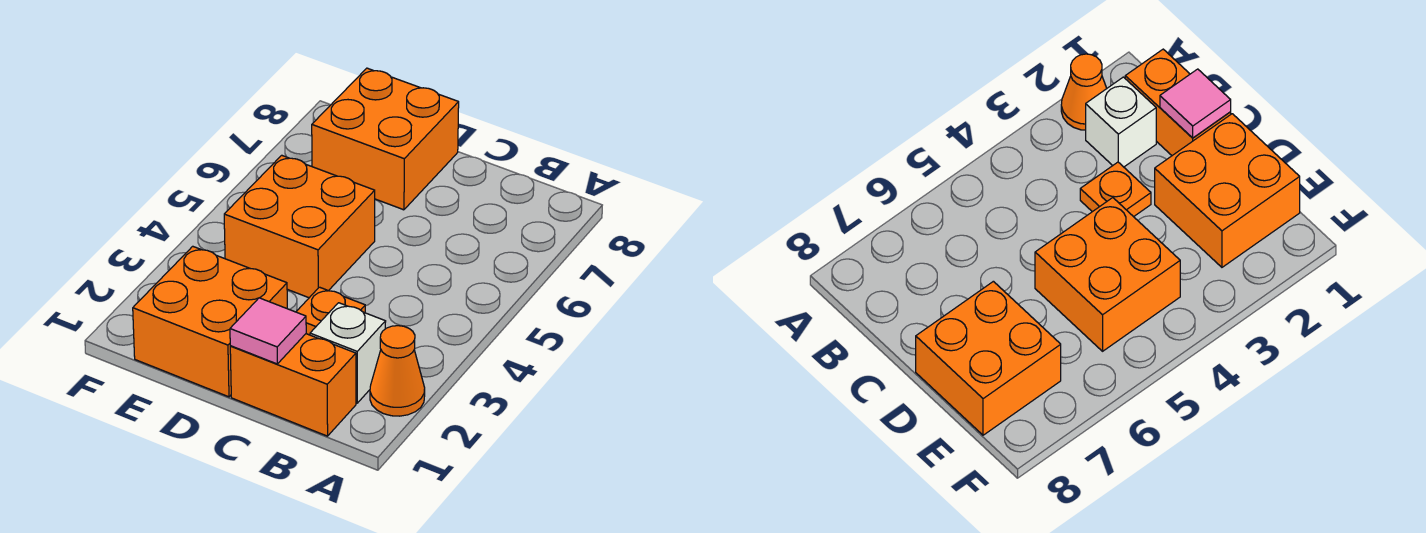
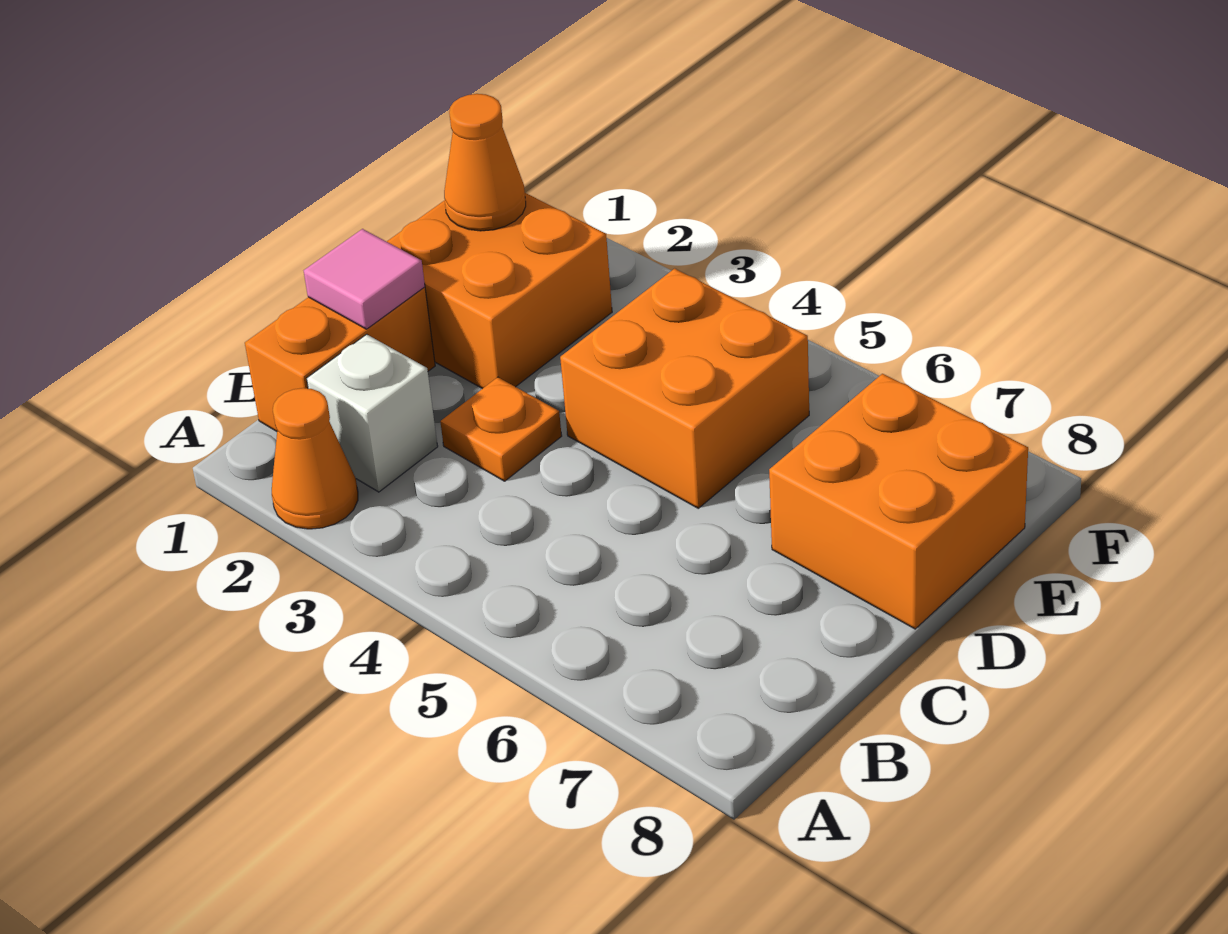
none -> orange cone E1 level 2

